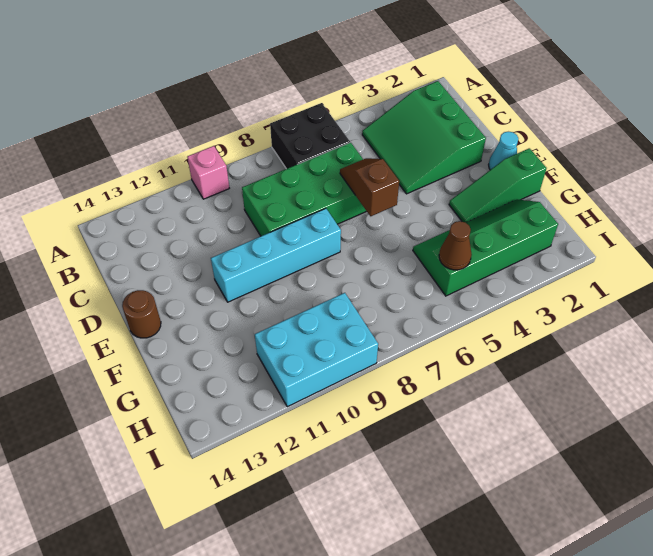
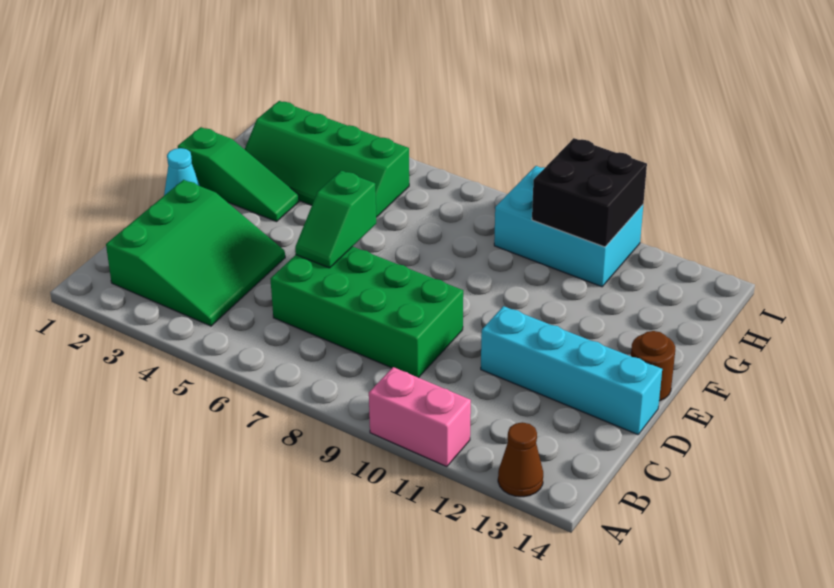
black brick A6:B7 level 1 -> black brick H10:I11 level 2
pink brick A10 level 1 -> pink brick A10:A11 level 1
brown slope D6:E6 level 2 top E -> green slope D6:E6 level 2 top E
cyan brick E8:E11 level 1 -> cyan brick D11:D14 level 1
brown cone H5 level 2 -> brown cone A13 level 1

